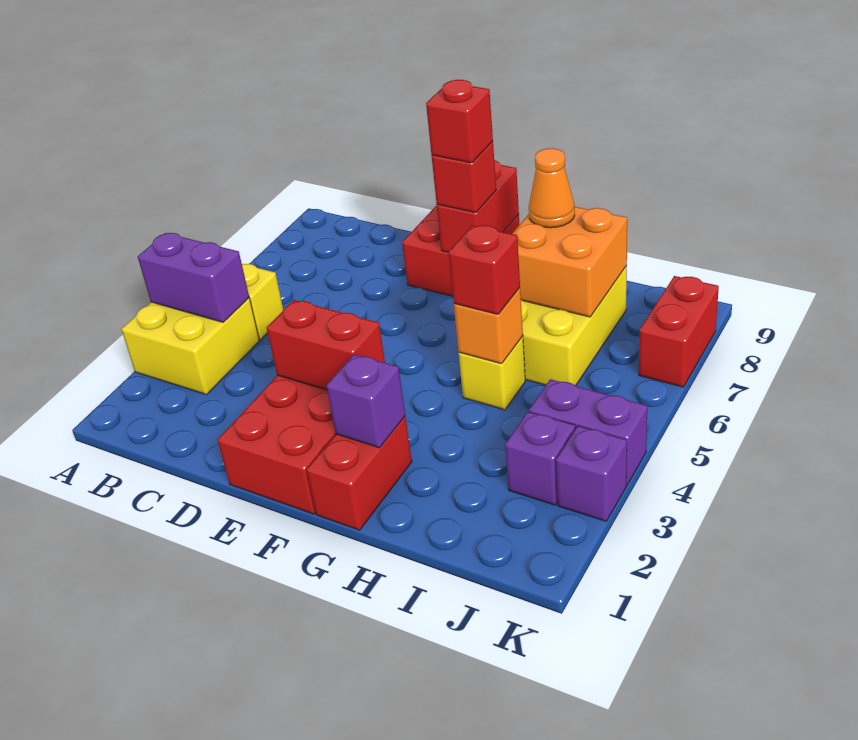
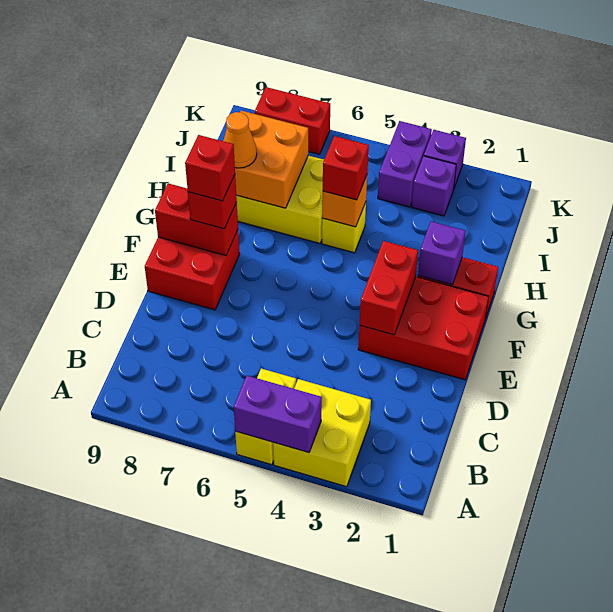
purple brick A4:B4 level 2 -> purple brick A4:A5 level 2

